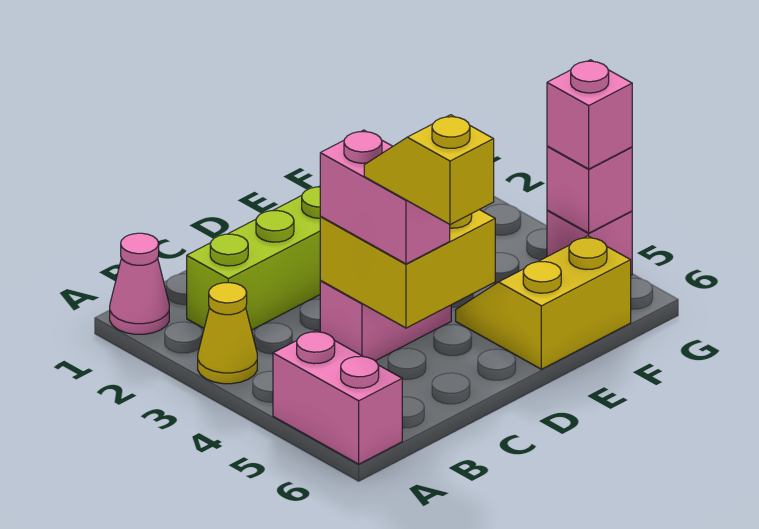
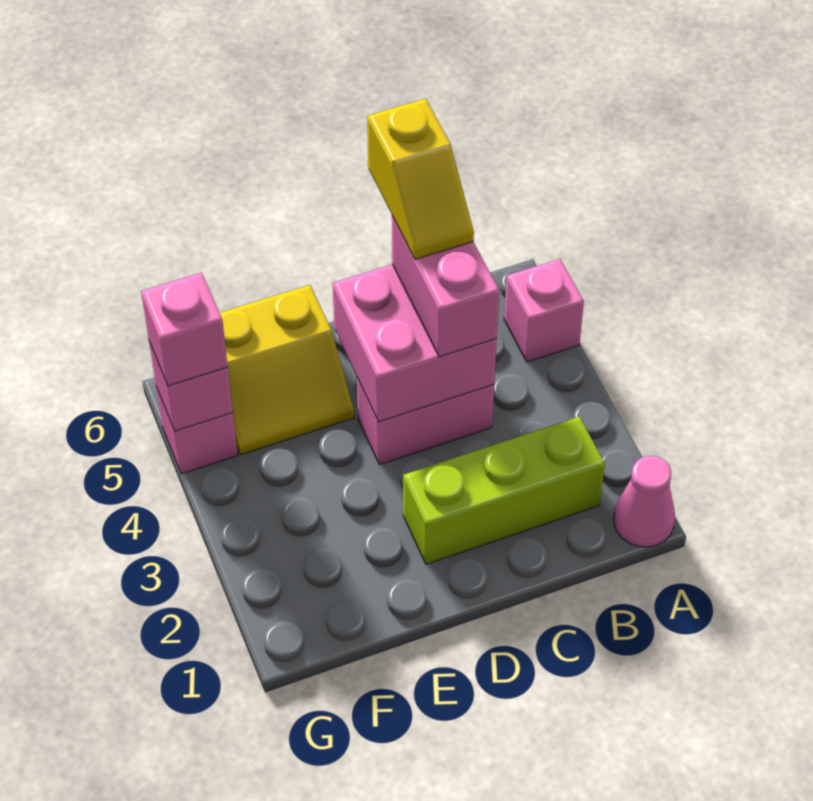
yellow cone A3 level 1 -> none
pink brick A5:A6 level 1 -> pink brick A5 level 1
yellow brick C4:D5 level 2 -> pink brick C4:D5 level 2

